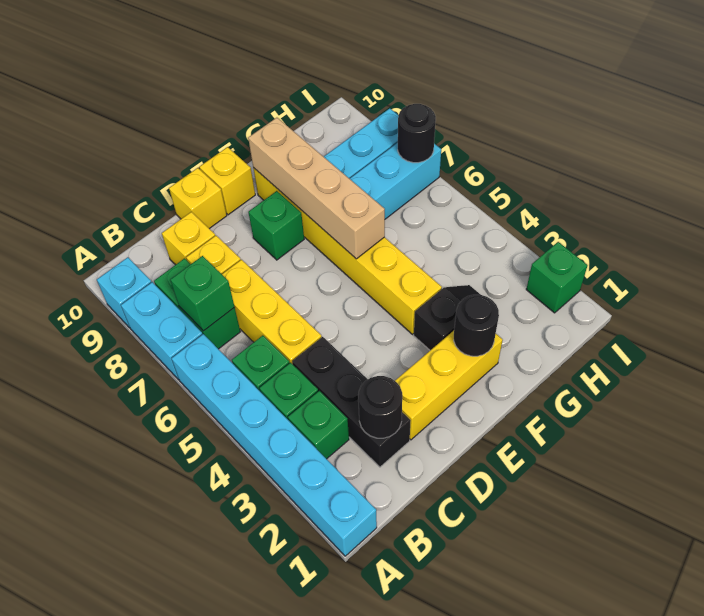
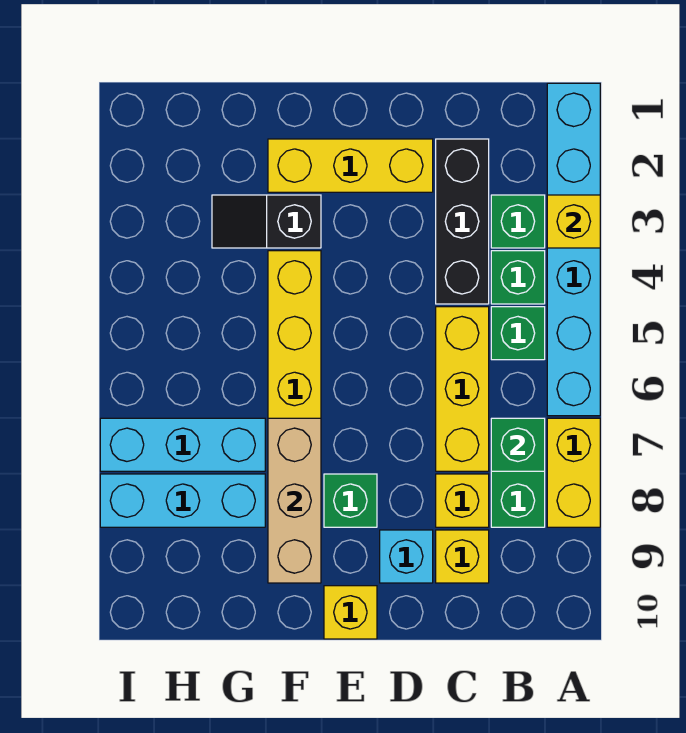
cyan brick A7:A8 level 1 -> yellow brick A7:A8 level 1
cyan brick A9 level 1 -> cyan brick D9 level 1
black round brick C2 level 2 -> none
yellow brick D10 level 1 -> yellow brick A3 level 2
black round brick F2 level 2 -> none
tan brick F6:F9 level 2 -> tan brick F7:F9 level 2
green brick I2 level 1 -> none
black round brick I7 level 2 -> none

